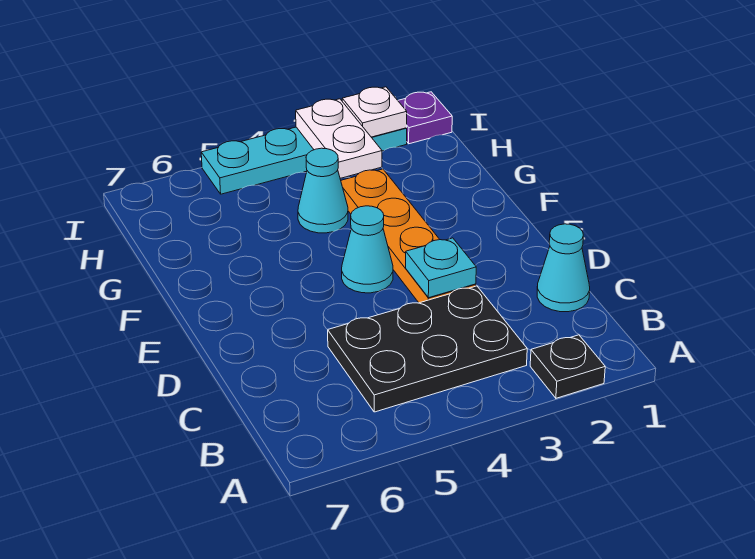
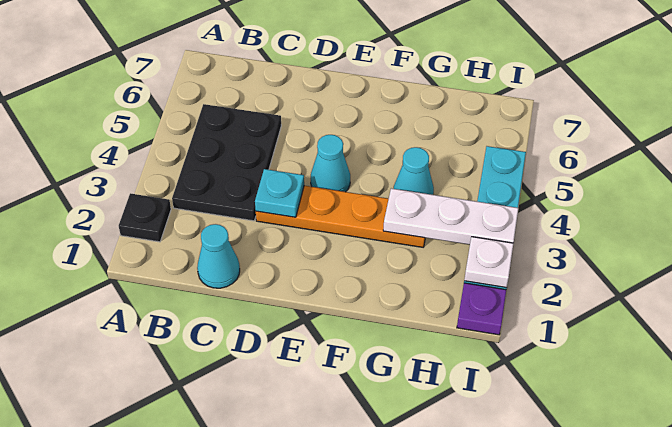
white plate H3:I3 level 2 -> white plate G3:I3 level 2

